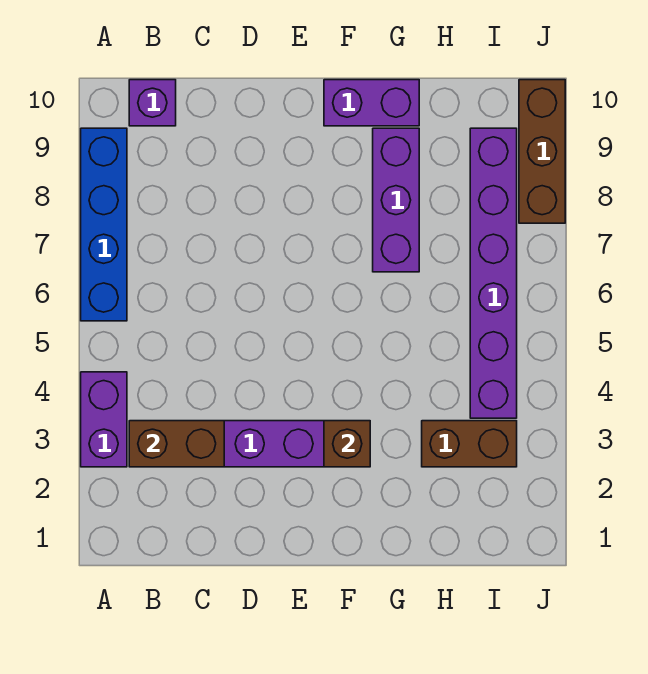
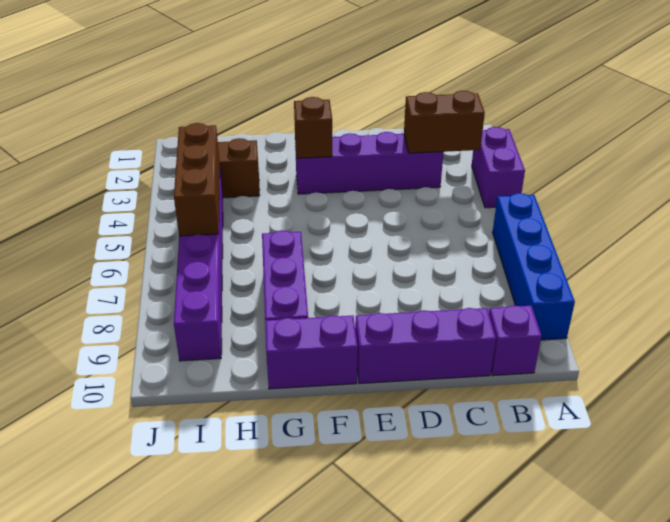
none -> purple brick C10:E10 level 1
brown brick J8:J10 level 1 -> brown brick I4:I6 level 2

